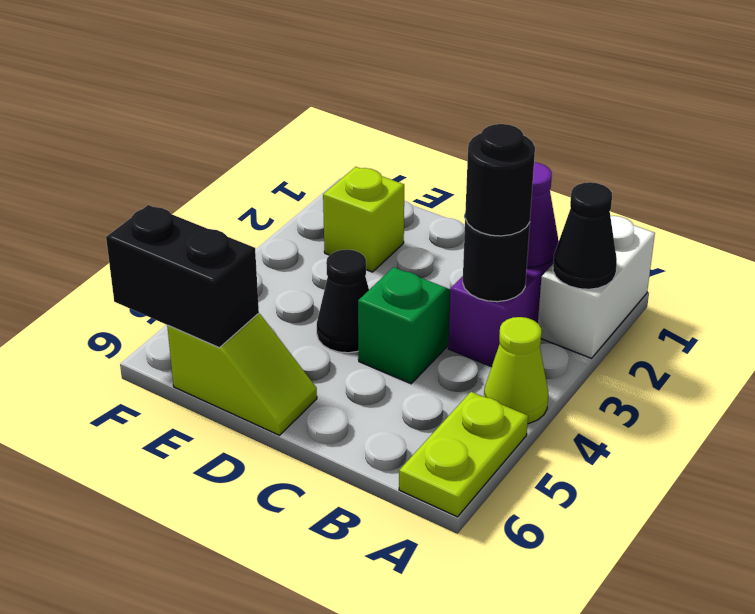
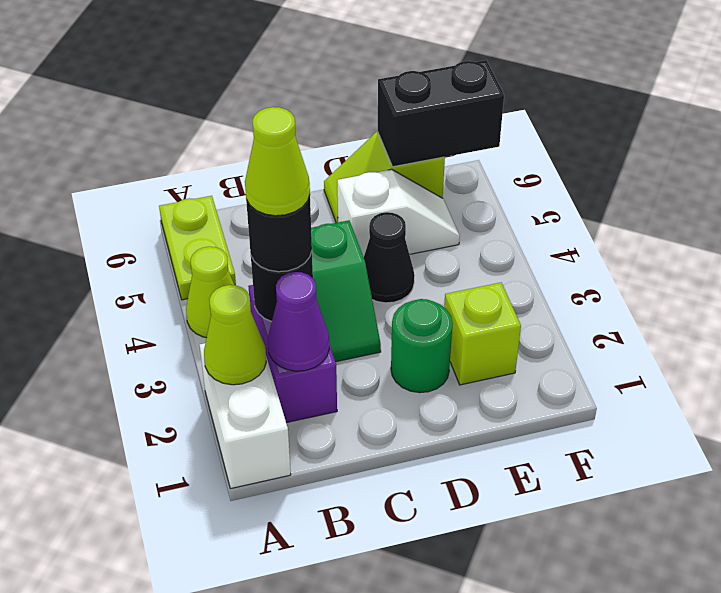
black cone A2 level 2 -> lime cone A2 level 2
none -> lime cone B3 level 4
none -> green round brick D2 level 1
none -> white slope D5:E5 level 1 top D

